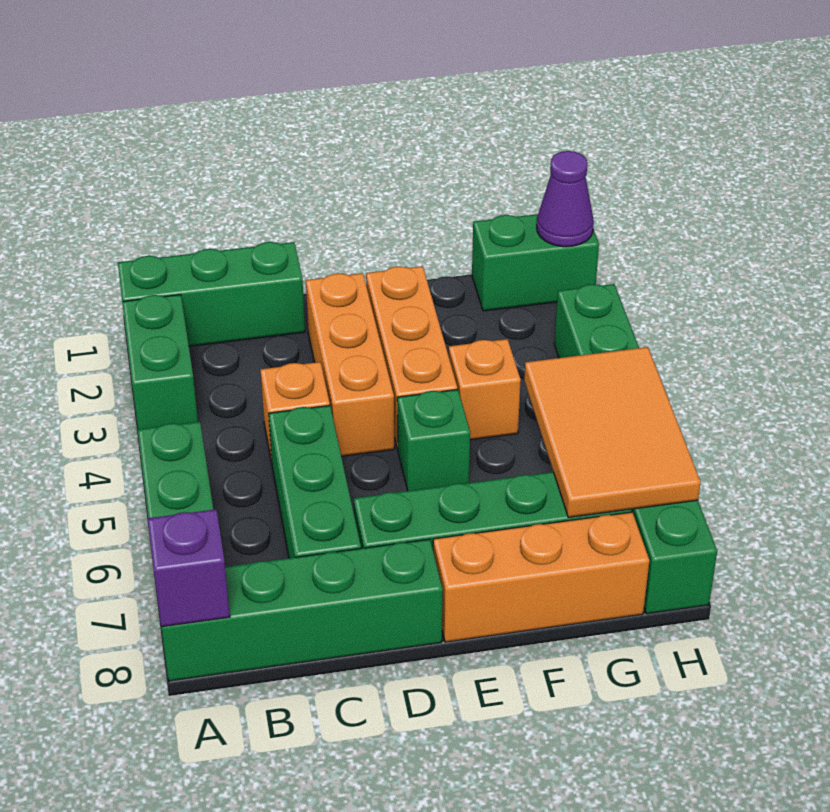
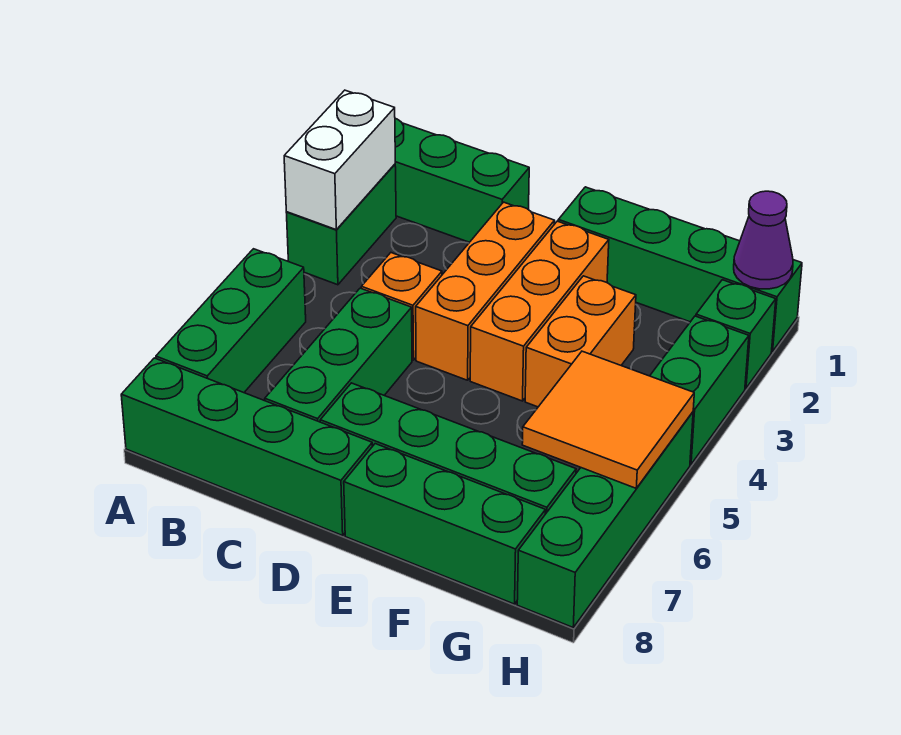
none -> white brick A2:A3 level 2
purple brick A8 level 2 -> none
green brick E5 level 1 -> green brick H2 level 1
orange brick E8:G8 level 1 -> green brick E8:G8 level 1
orange brick F4 level 1 -> orange brick F3:F4 level 1
green brick G1:H1 level 1 -> green brick E1:H1 level 1
orange tile G5:H7 level 2 -> orange tile G5:H6 level 2

